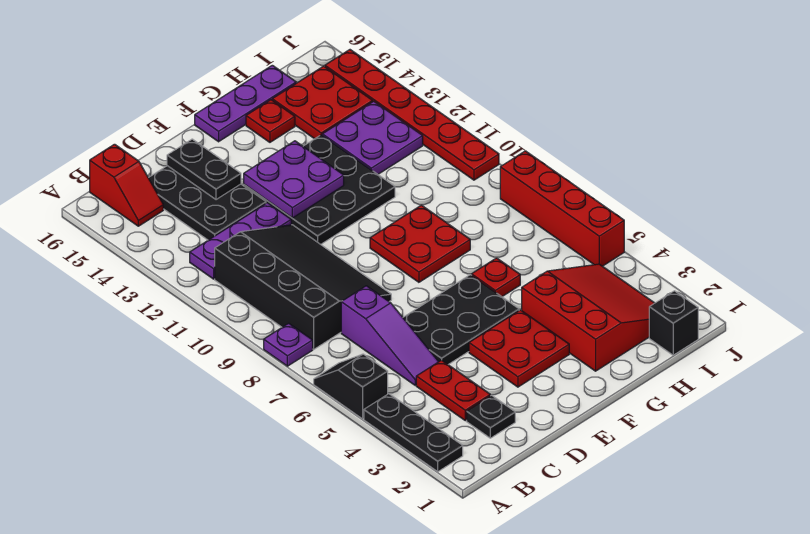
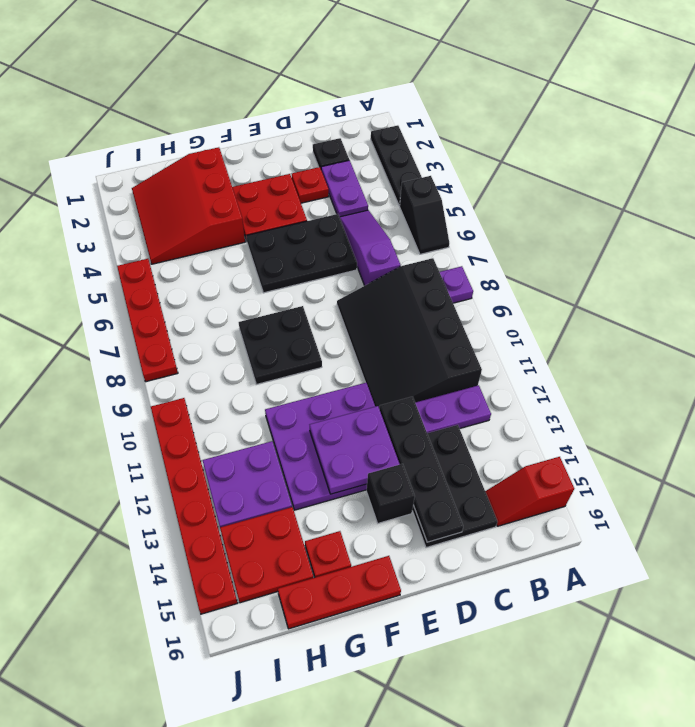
red slope B15:B16 level 1 top 16 -> red slope A15:B15 level 1 top A
red plate C3:C4 level 1 -> purple plate C3:C4 level 1
black plate D14:D15 level 2 -> black plate D12:D15 level 2
black plate E11:G13 level 1 -> purple plate E11:G13 level 1
red plate F8:G9 level 1 -> black plate F8:G9 level 1
purple plate F16:H16 level 1 -> red plate F16:H16 level 1
red plate G6 level 1 -> red plate D3 level 1
black brick I1 level 1 -> black brick E14 level 1
red brick J5:J8 level 1 -> red plate J5:J8 level 1

